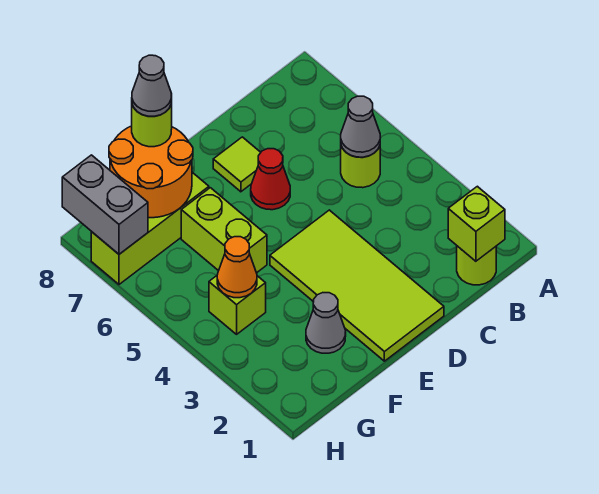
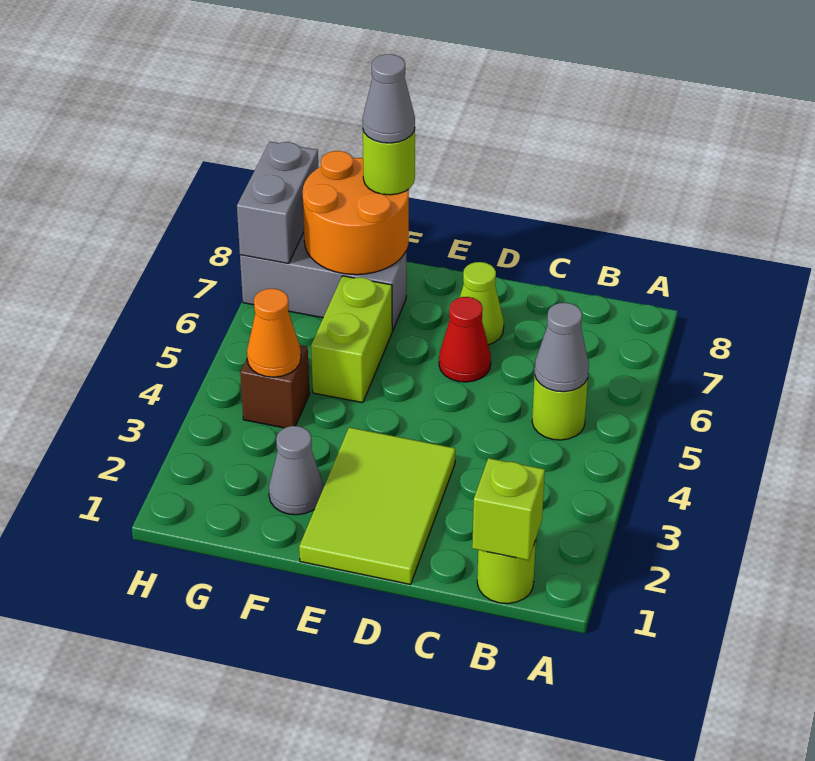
lime tile D1:E4 level 1 -> lime tile D1:E3 level 1
lime tile D7 level 1 -> lime cone D7 level 1
lime brick F7:H7 level 1 -> grey brick F7:H7 level 1
lime brick G4 level 1 -> brown brick G4 level 1

